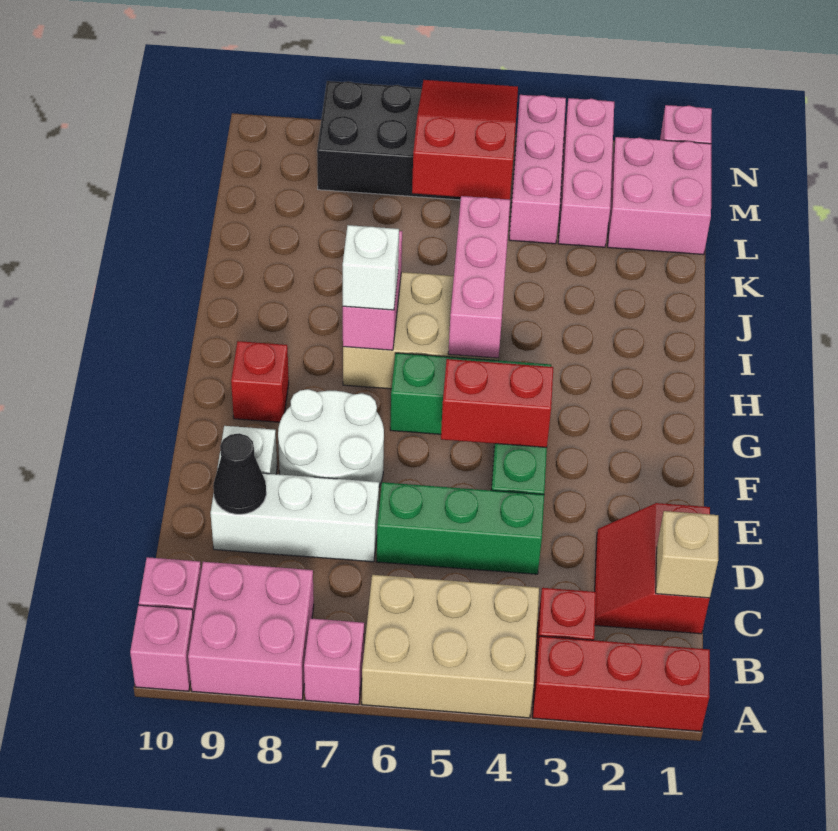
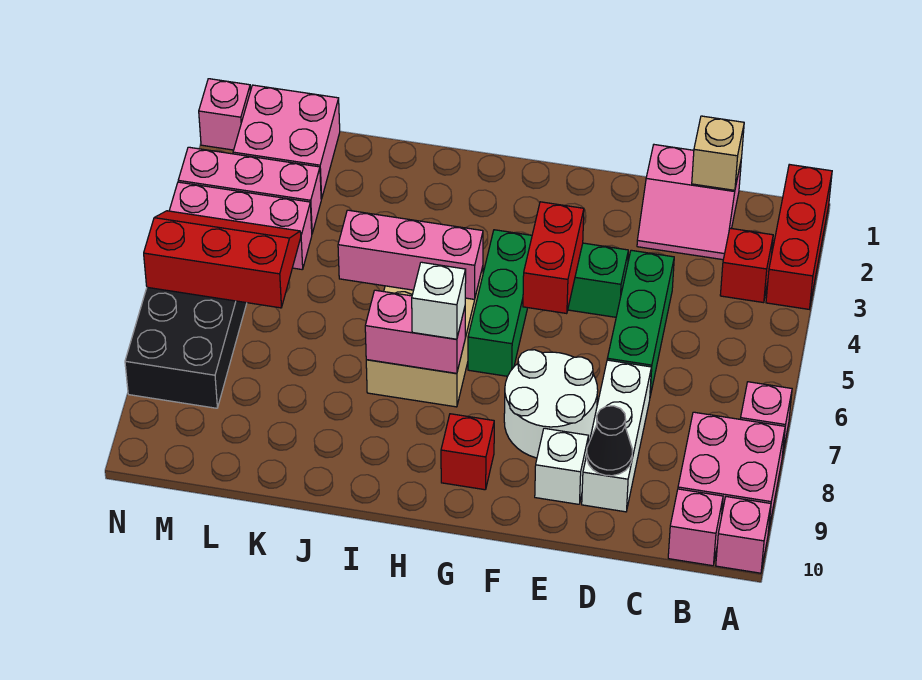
tan brick A4:B6 level 1 -> none
red slope C1:D2 level 1 top 1 -> pink slope C1:D2 level 1 top 1
red slope L5:N6 level 2 top L -> red slope L5:N6 level 2 top 6

